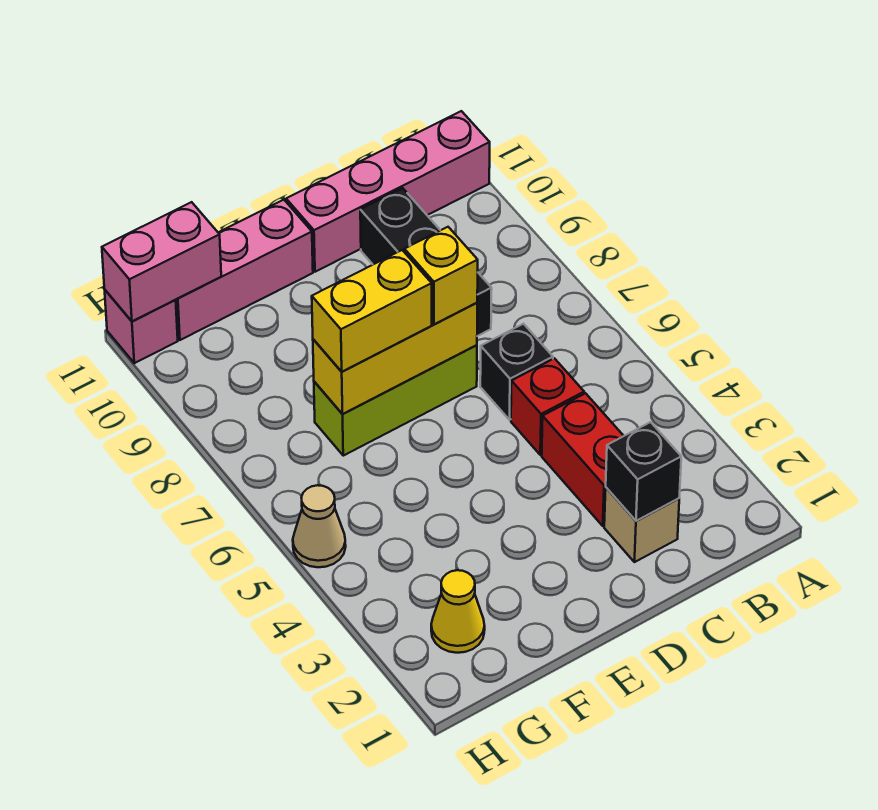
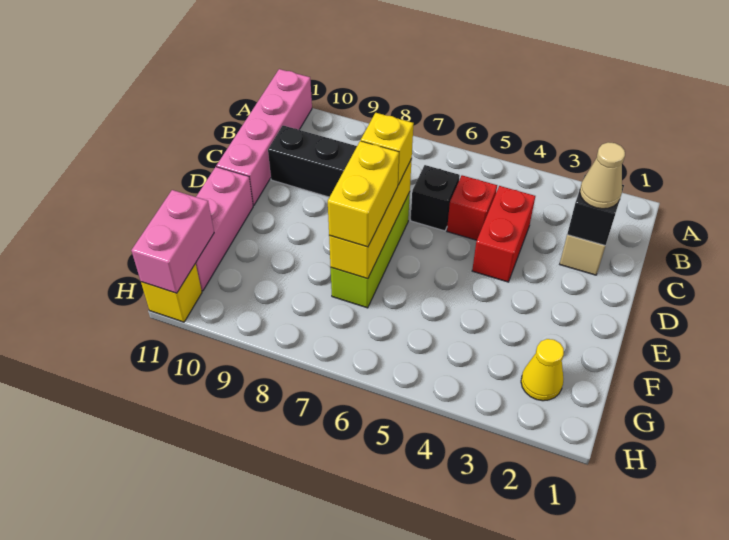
red brick C3:C4 level 1 -> red brick C4:D4 level 1
tan cone H5 level 1 -> tan cone C2 level 3
pink brick H11 level 1 -> yellow brick H11 level 1

